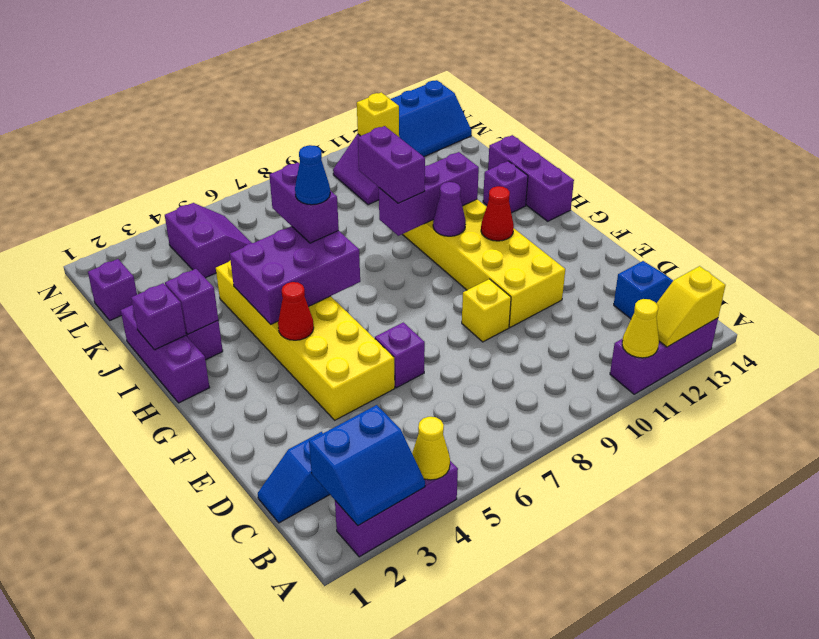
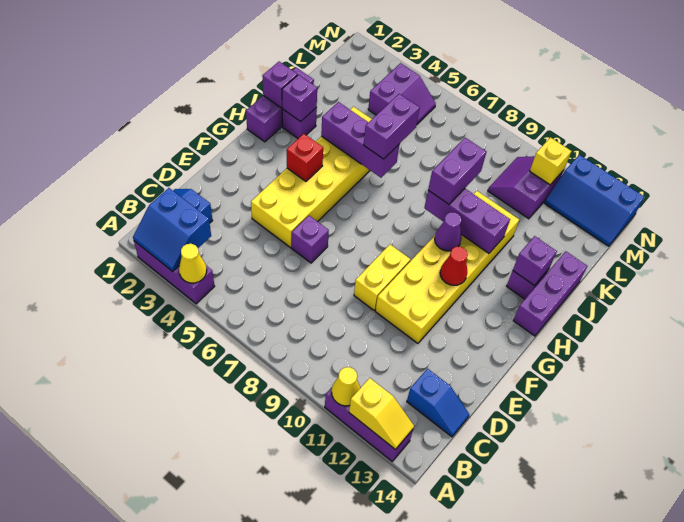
yellow slope A12:A13 level 2 top 13 -> yellow slope A12:A13 level 2 top 12
yellow brick E9 level 1 -> yellow brick E9:F9 level 1
red cone G4 level 2 -> red brick G4 level 2
purple brick H4:I6 level 2 -> purple brick I4:I6 level 2
blue cone I6 level 4 -> none
purple brick L1 level 1 -> purple brick I13 level 2

